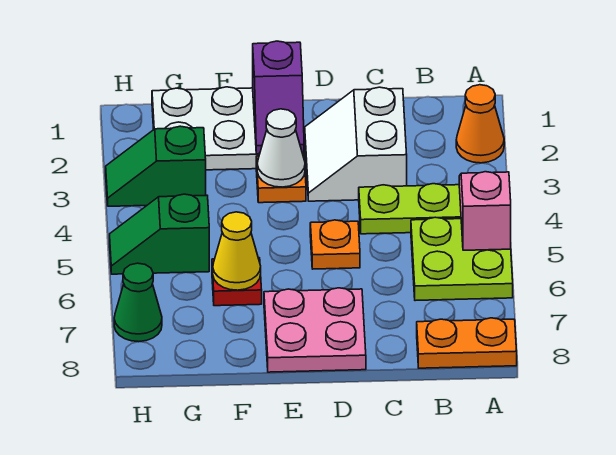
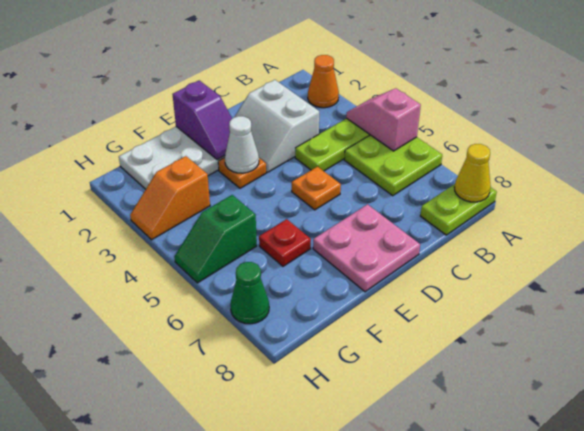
orange plate A8:B8 level 1 -> lime plate A8:B8 level 1
yellow cone F6 level 2 -> yellow cone A8 level 2
green slope G3:H3 level 1 top G -> orange slope G3:H3 level 1 top G

